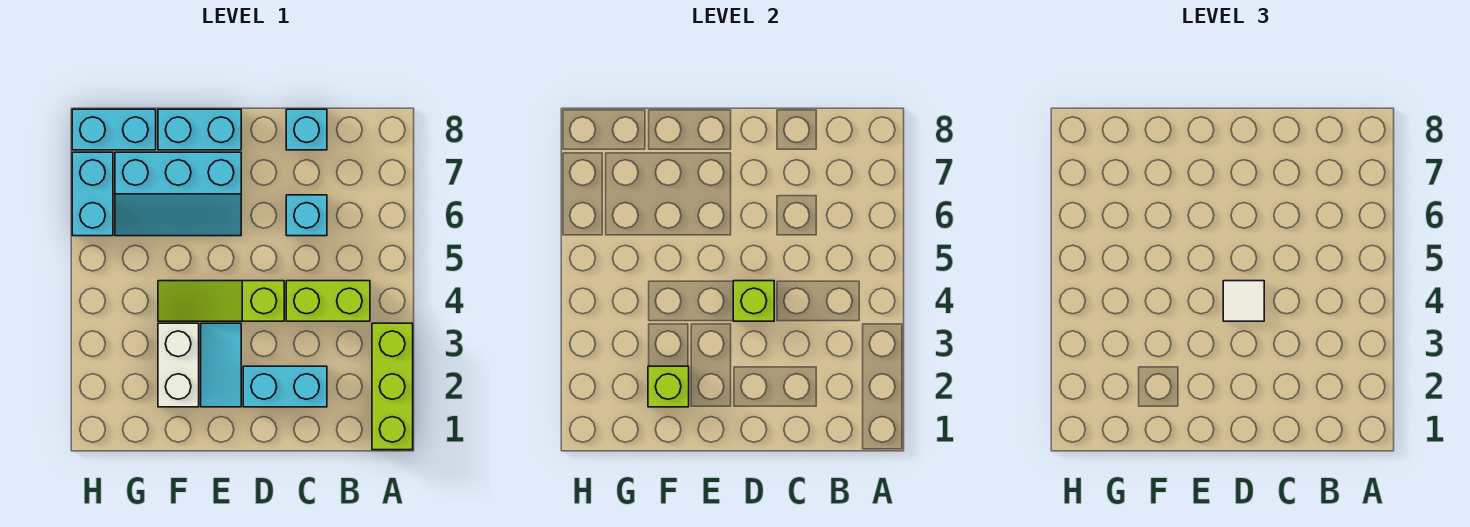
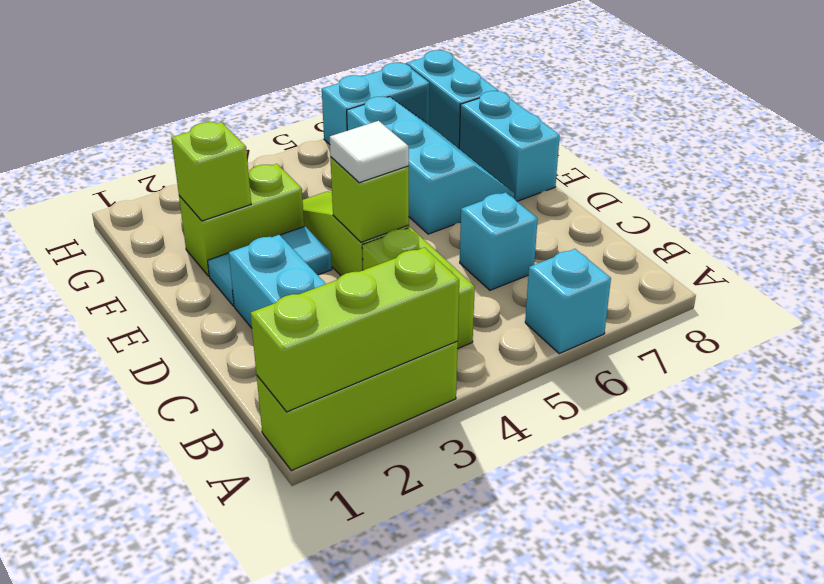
none -> lime brick A1:A3 level 2
cyan brick C8 level 1 -> cyan brick A6 level 1
cyan slope E6:G7 level 1 top 7 -> cyan slope E6:G7 level 1 top 6
white brick F2:F3 level 1 -> lime brick F2:F3 level 1

